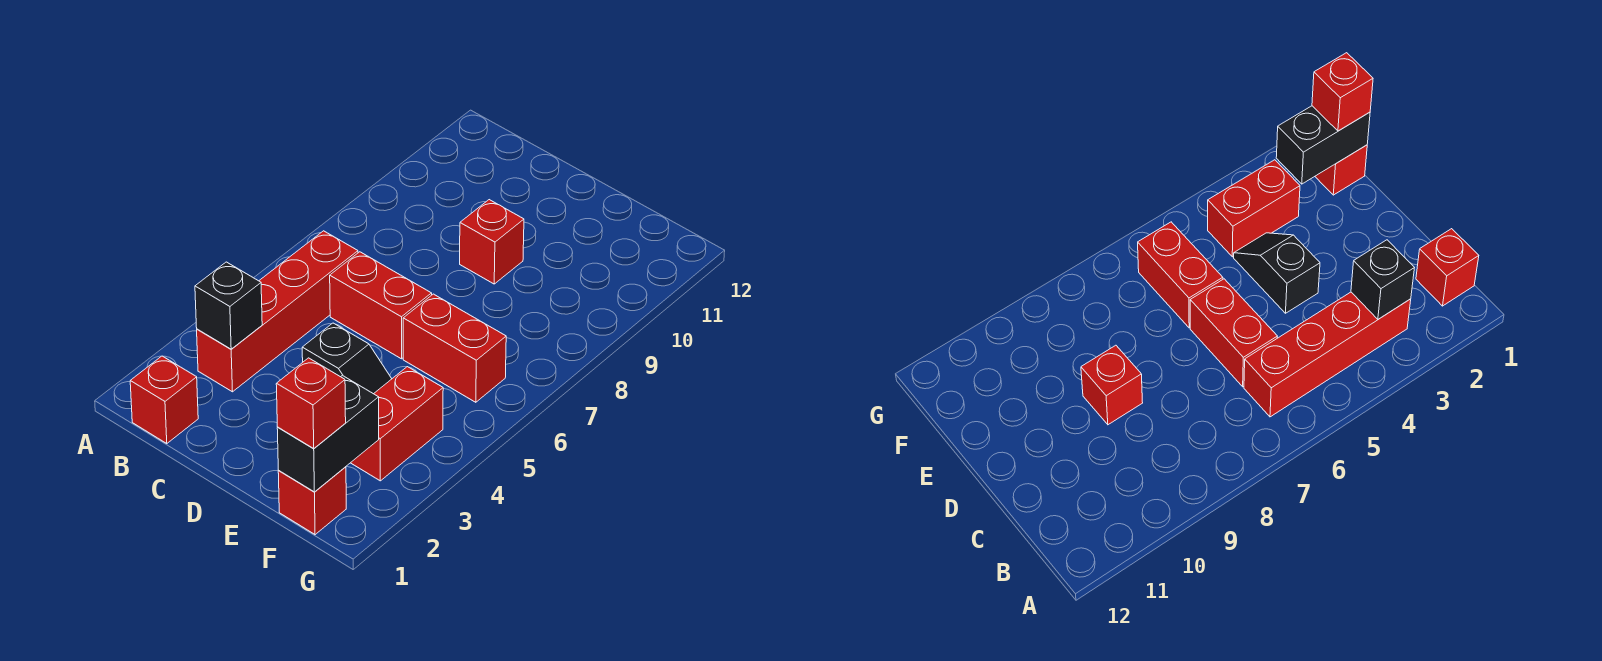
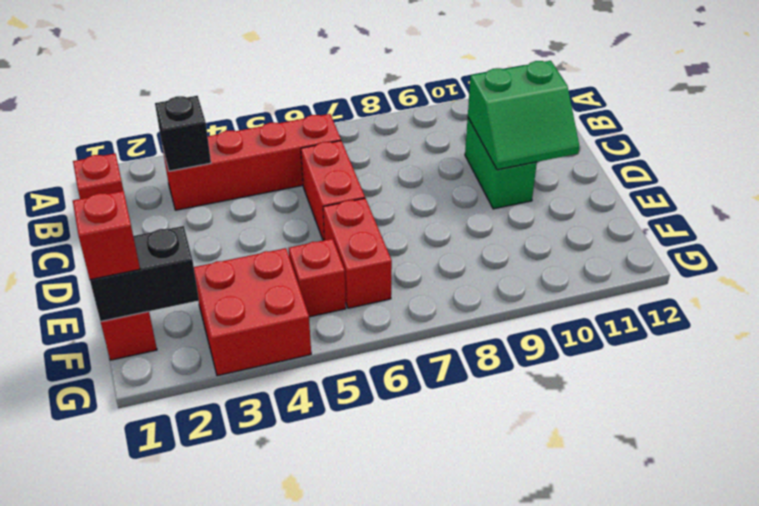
none -> green brick C10:D10 level 1
none -> green slope C10:D11 level 2 top C
black slope D4:E4 level 1 top D -> none
red brick D9 level 1 -> red brick F5 level 1
red brick F3:F4 level 1 -> red brick F3:G4 level 1

